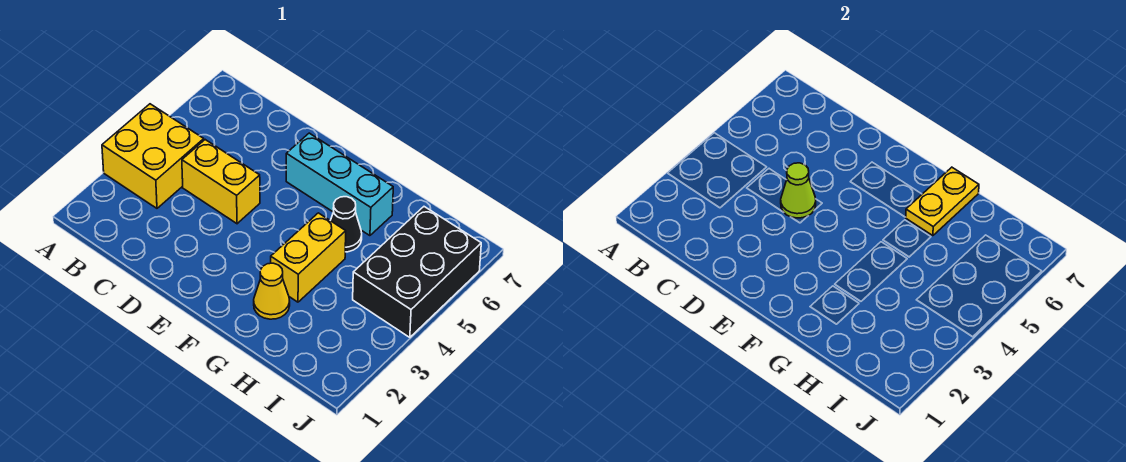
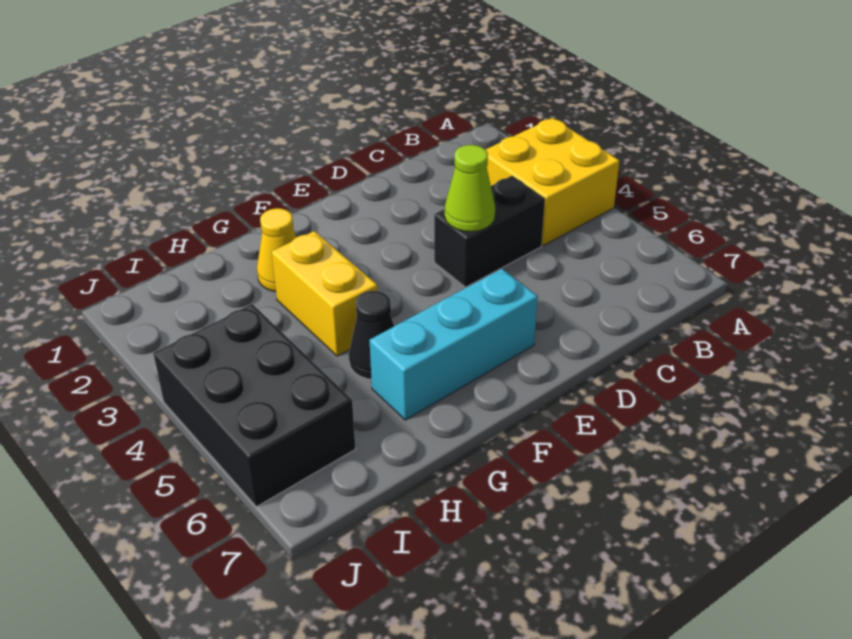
yellow brick C4:D4 level 1 -> black brick C4:D4 level 1
yellow plate G6:G7 level 2 -> none

